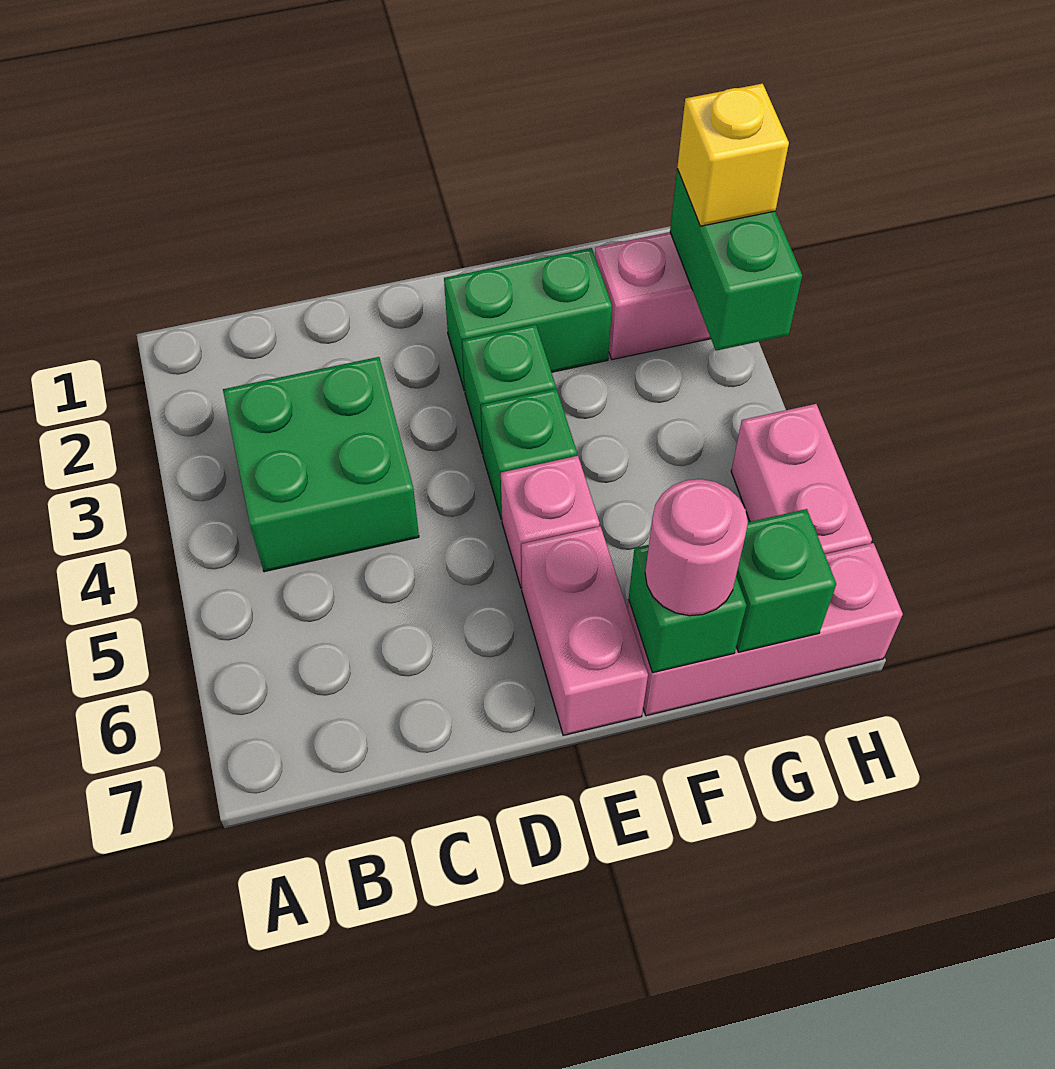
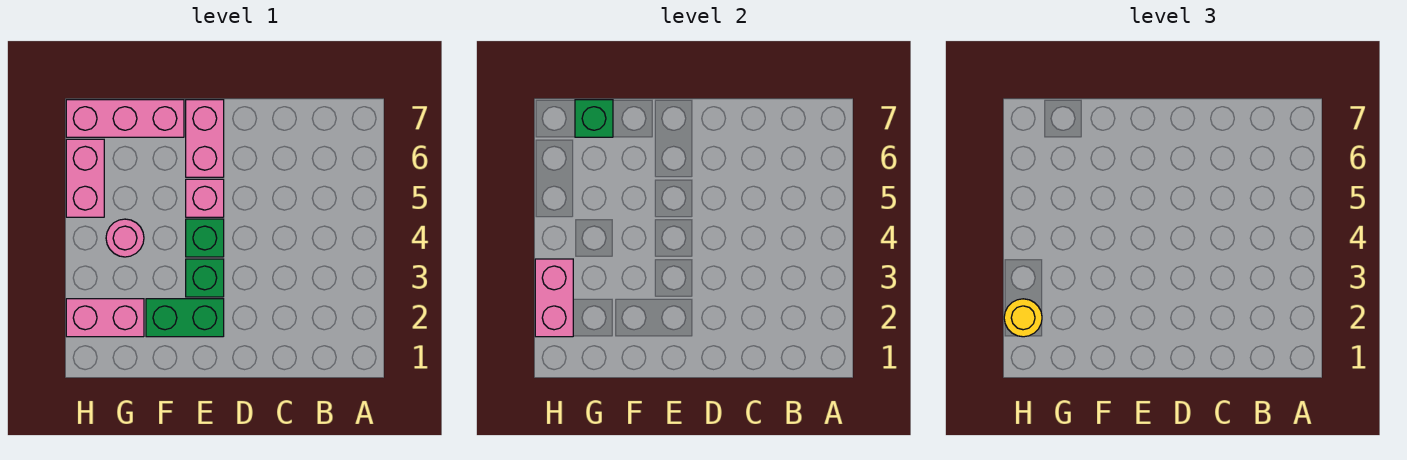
green brick B3:C4 level 1 -> none
green brick F7 level 2 -> none
pink round brick F7 level 3 -> pink round brick G4 level 1
green brick H2:H3 level 2 -> pink brick H2:H3 level 2
yellow brick H2 level 3 -> yellow round brick H2 level 3

